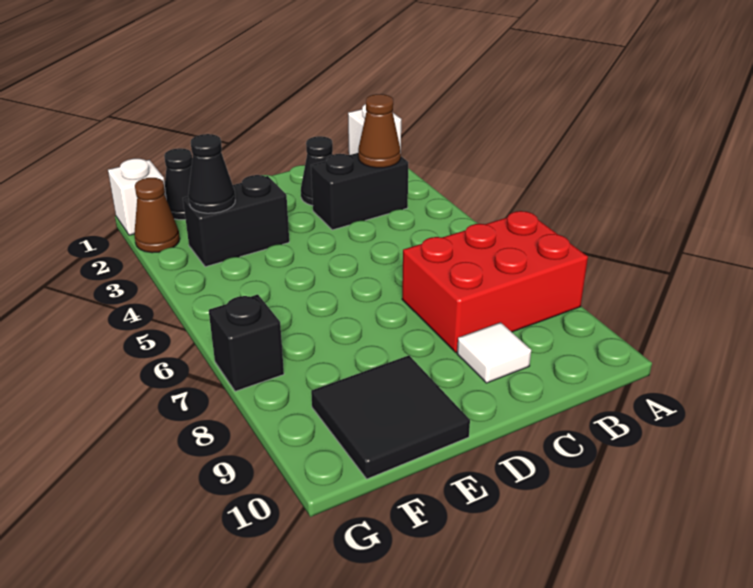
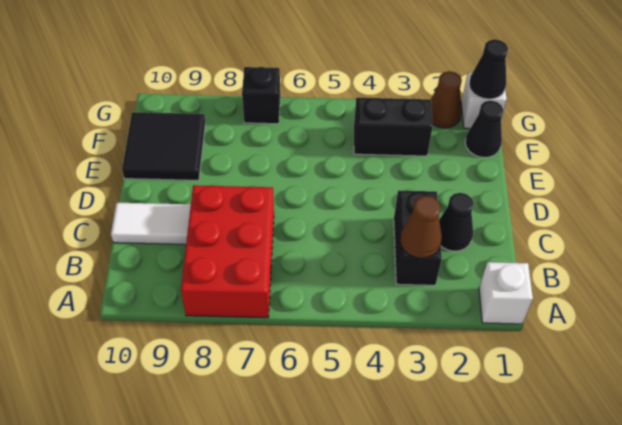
white tile C9 level 1 -> white tile C9:C10 level 1
black brick E3:F3 level 1 -> black brick F3:F4 level 1
black cone F3 level 2 -> black cone G1 level 2

